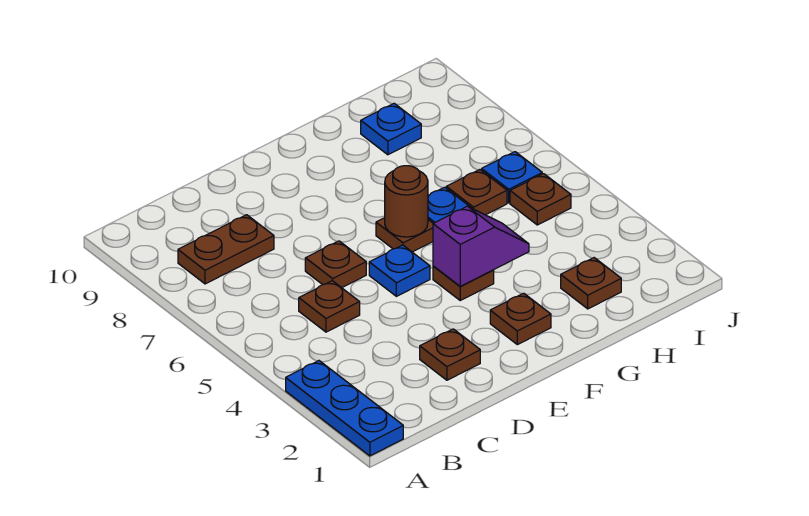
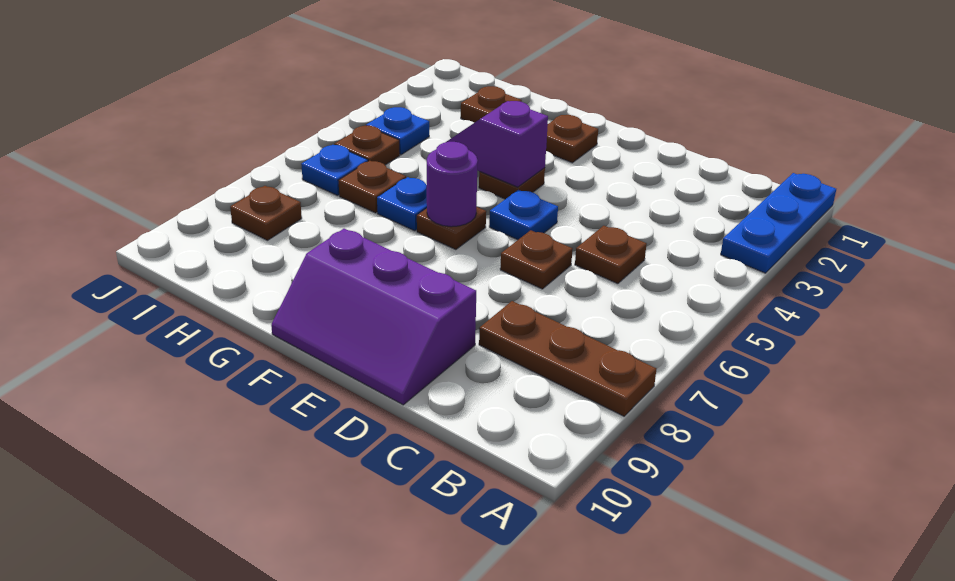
brown plate B8:C8 level 1 -> brown plate A8:C8 level 1
brown plate D2 level 1 -> brown plate I8 level 1
none -> purple slope D9:F10 level 1 top 9
brown round brick F6 level 2 -> purple round brick F6 level 2
blue plate H9 level 1 -> blue plate I4 level 1

